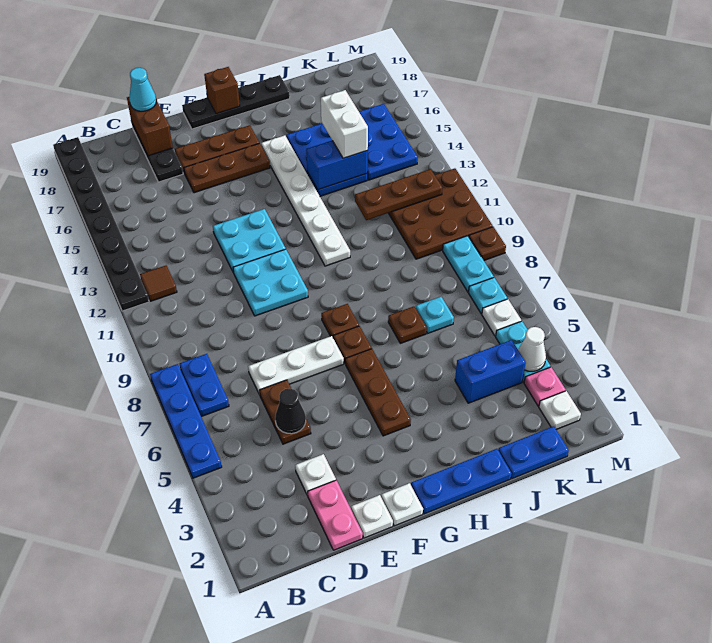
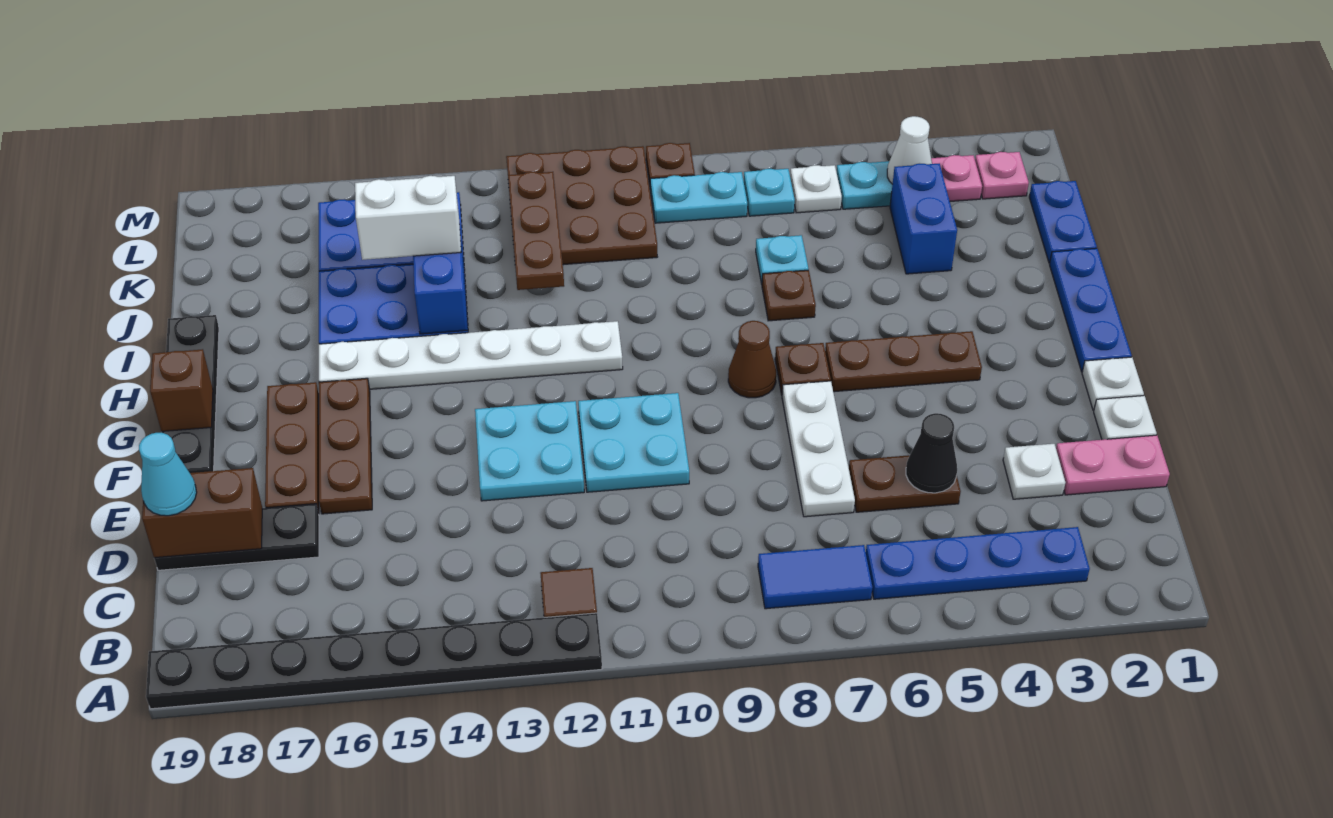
blue plate A5:A8 level 1 -> blue plate B3:B6 level 1
blue plate B7:B8 level 1 -> blue tile B7:B8 level 1
brown plate G8 level 1 -> brown cone G8 level 1
white plate L2 level 1 -> pink plate L2 level 1

